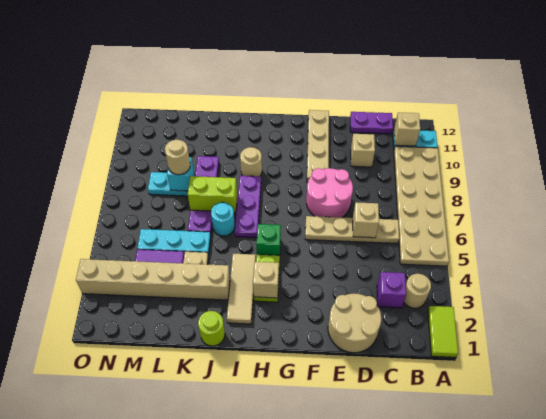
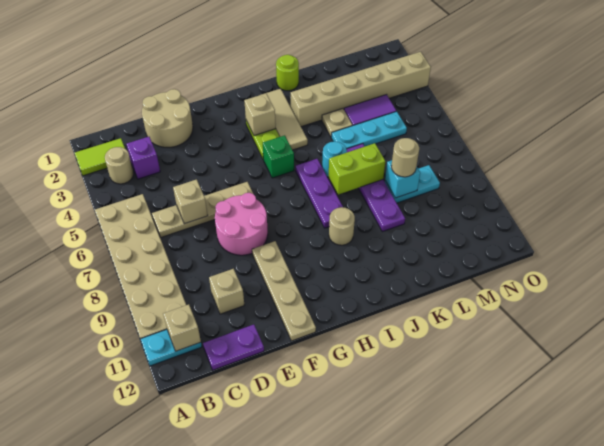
lime tile A1:A2 level 1 -> lime tile A2:B2 level 1

